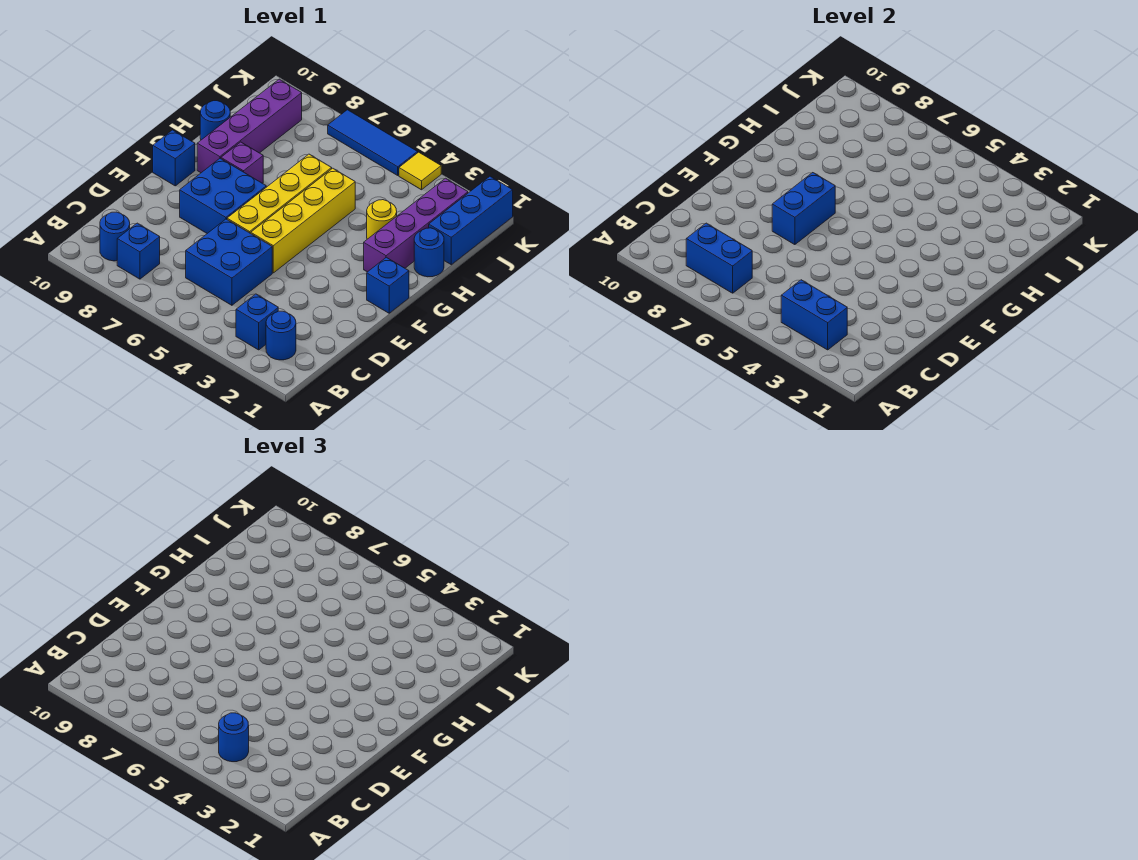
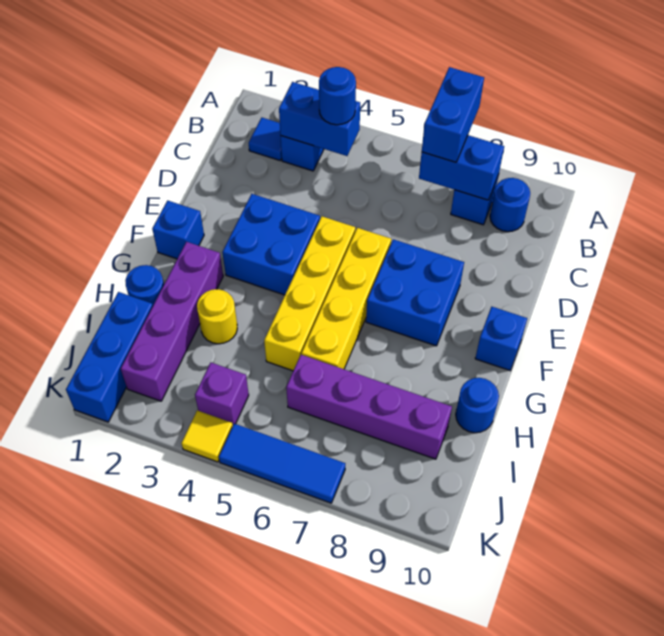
blue round brick B2 level 1 -> blue tile B2 level 1
blue brick C5:D6 level 1 -> blue brick E3:F4 level 1
blue brick E7:F7 level 2 -> blue brick A7:B7 level 3
purple brick G8 level 1 -> purple brick J4 level 1
purple brick G9:J9 level 1 -> purple brick I6:I9 level 1

